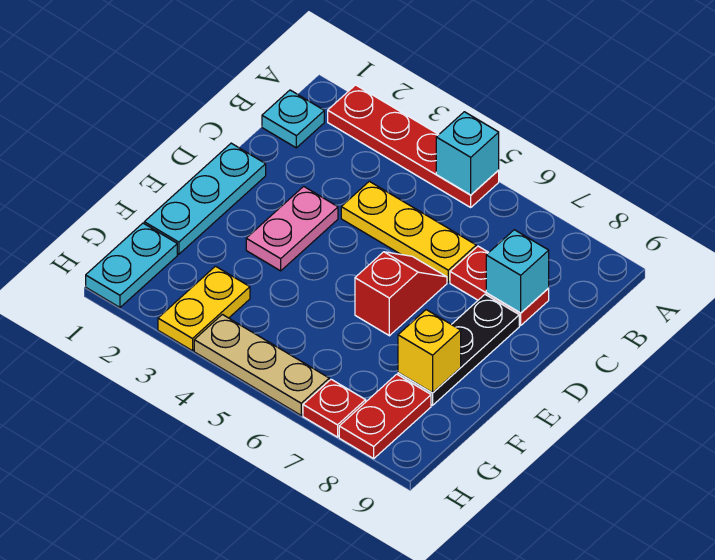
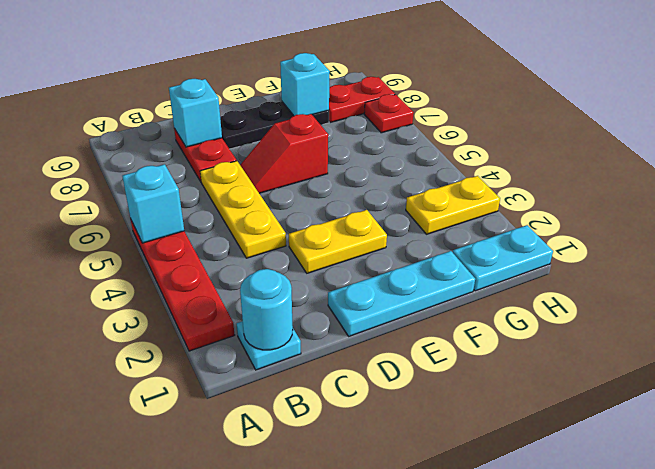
none -> cyan round brick B1 level 2
pink plate D3:E3 level 1 -> yellow plate D3:E3 level 1
yellow brick F8 level 2 -> cyan brick F8 level 2
tan plate H4:H6 level 1 -> none

